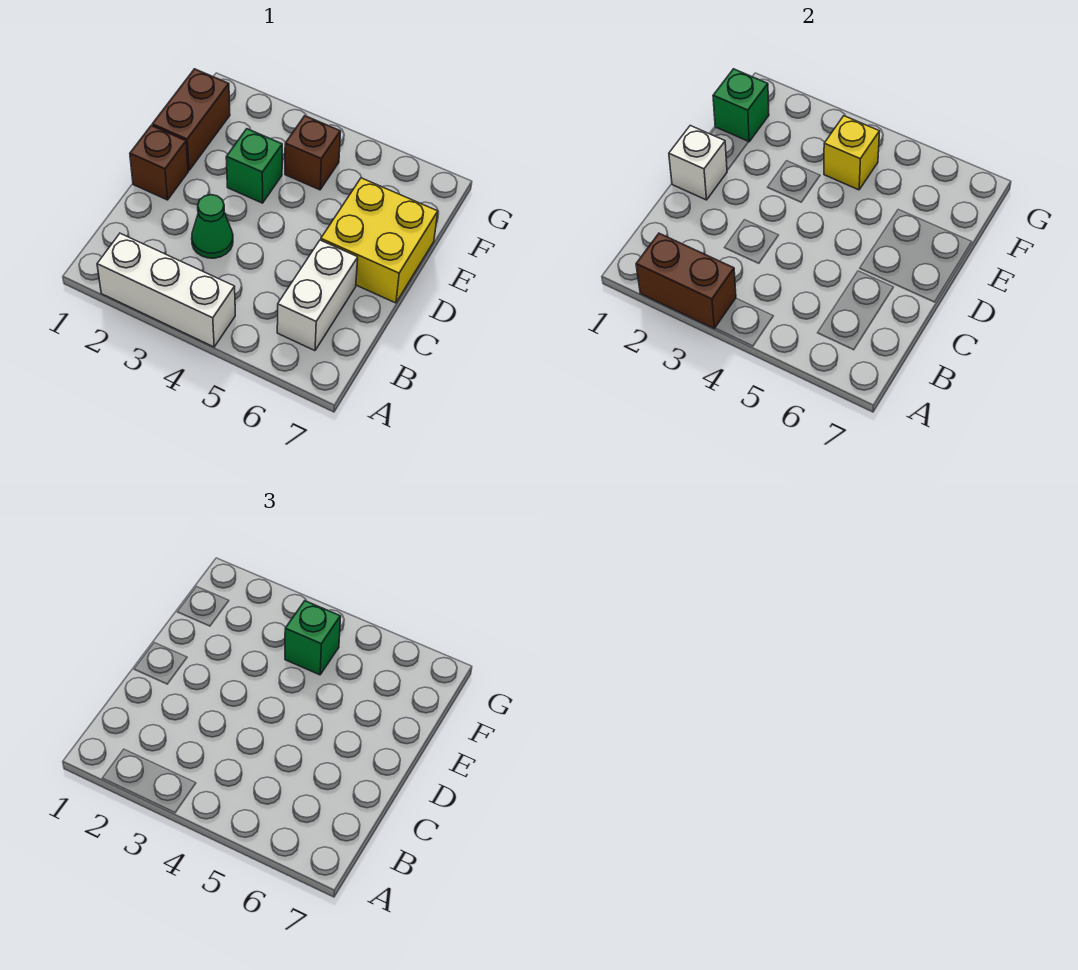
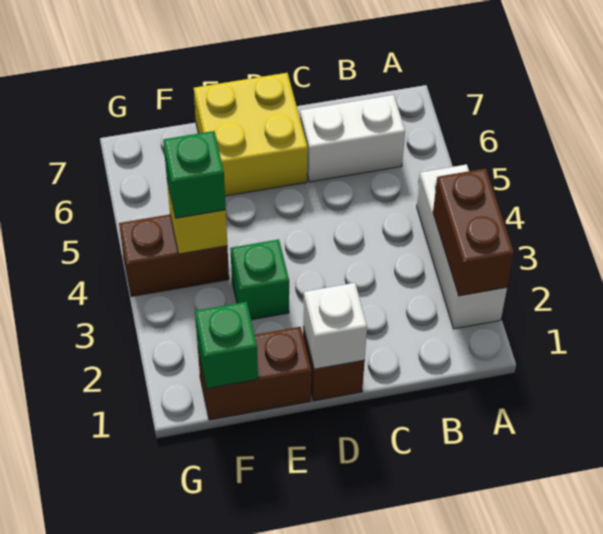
green cone C3 level 1 -> none
brown brick F4 level 1 -> brown brick F4:G4 level 1

